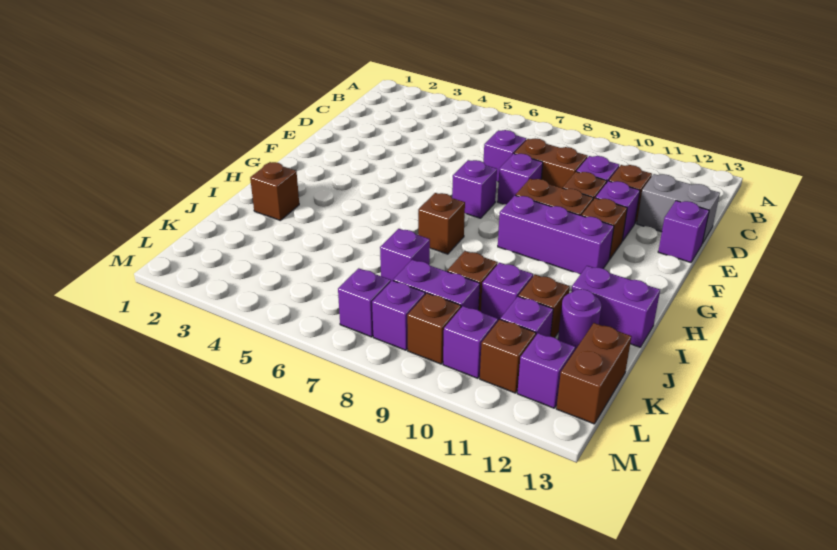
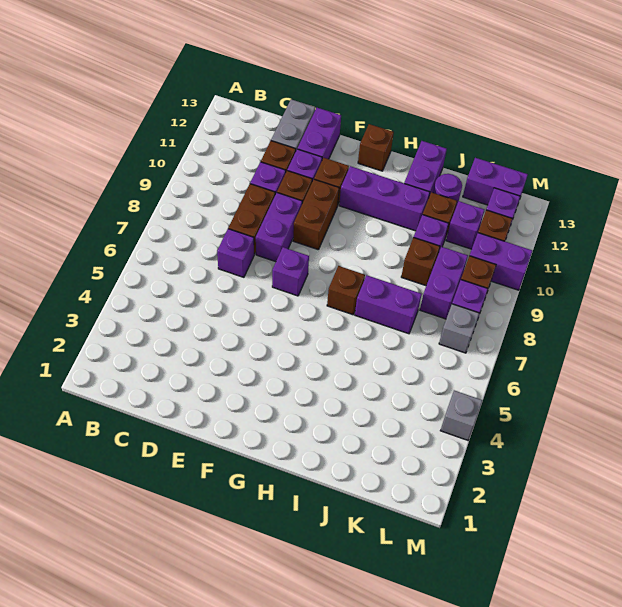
purple brick E8 level 1 -> purple brick E8:E9 level 1
purple brick E13 level 1 -> purple brick E12:E13 level 1
purple brick G9:G11 level 1 -> purple brick G11:I11 level 1
brown brick I2 level 1 -> brown brick G13 level 1
purple brick J7 level 1 -> purple brick I7:J7 level 1
brown brick K13:L13 level 1 -> purple brick K13:L13 level 1
purple brick L7 level 1 -> grey brick L7 level 1
purple brick L10 level 1 -> purple brick L10:M10 level 1
none -> grey brick M4 level 1

